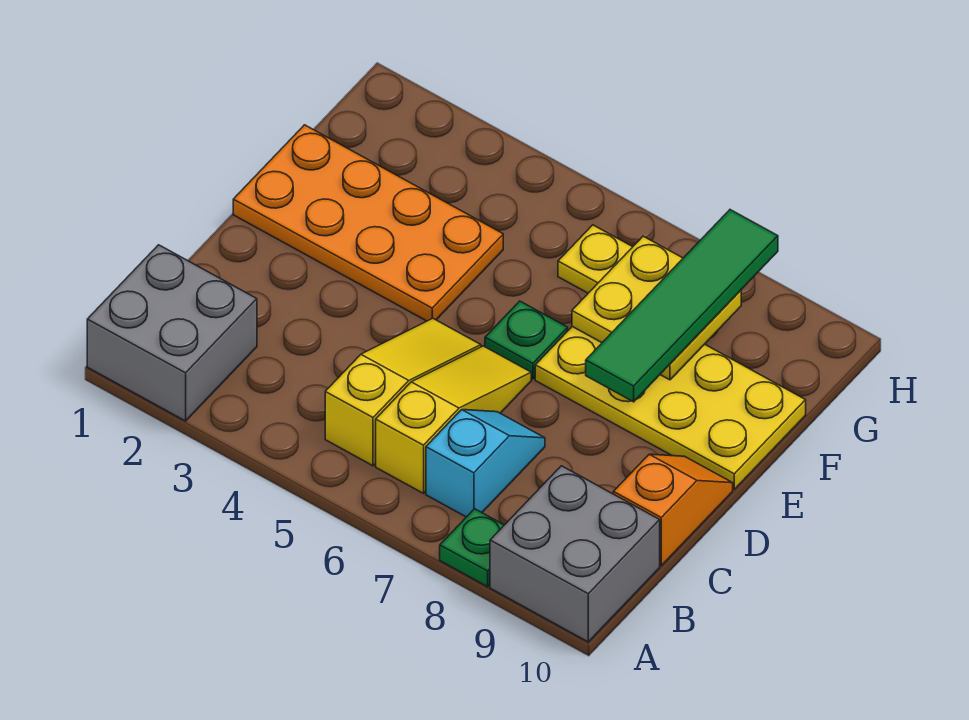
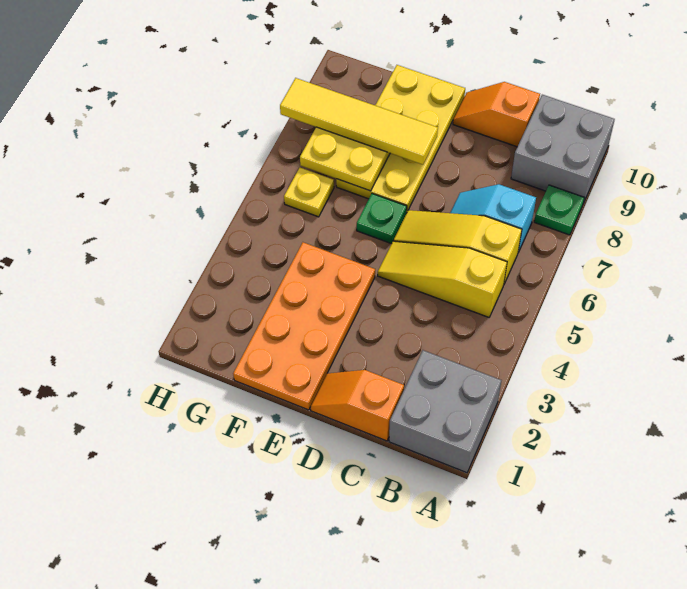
none -> orange slope C1:D1 level 1 top C
green tile E8:H8 level 3 -> yellow tile E8:H8 level 3

